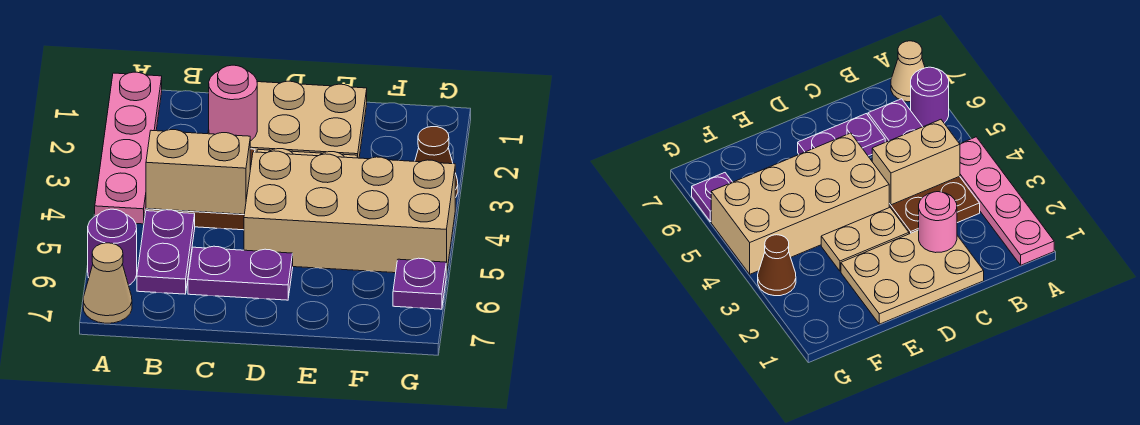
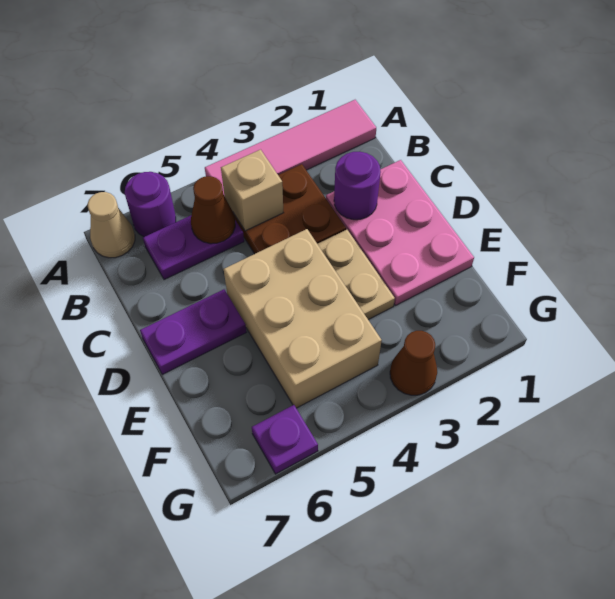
pink plate A1:A4 level 1 -> pink tile A1:A4 level 1
tan brick B4:C4 level 2 -> tan brick B4 level 2
none -> brown cone B5 level 2
tan plate C1:E2 level 1 -> pink plate C1:E2 level 1
pink round brick C2 level 2 -> purple round brick C2 level 2
purple plate C6:D6 level 1 -> purple plate D6:D7 level 1
tan brick D4:G5 level 1 -> tan brick D4:F5 level 1

